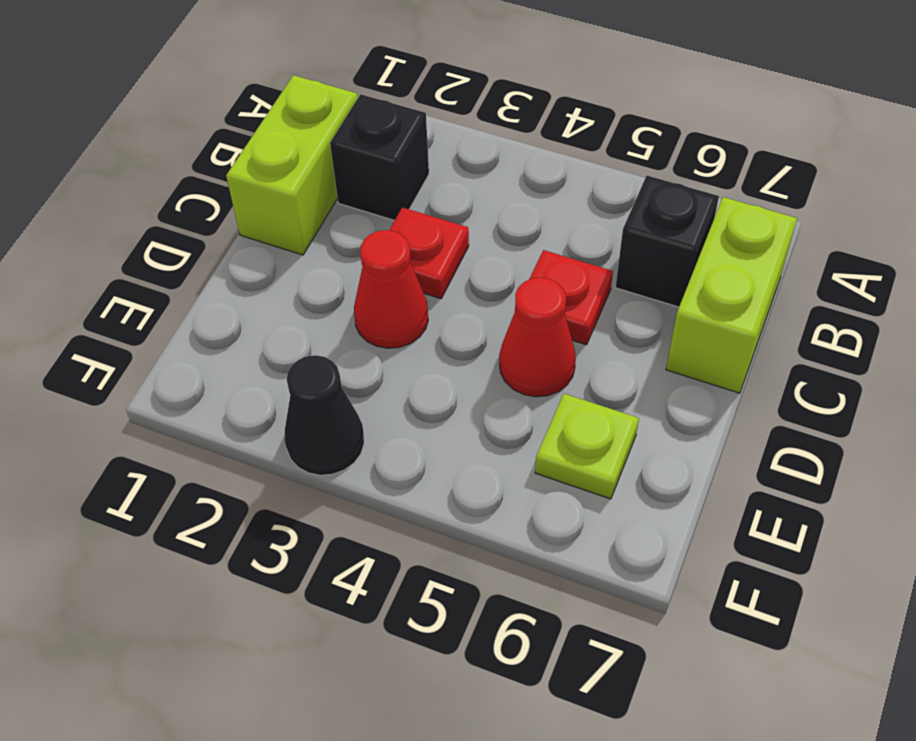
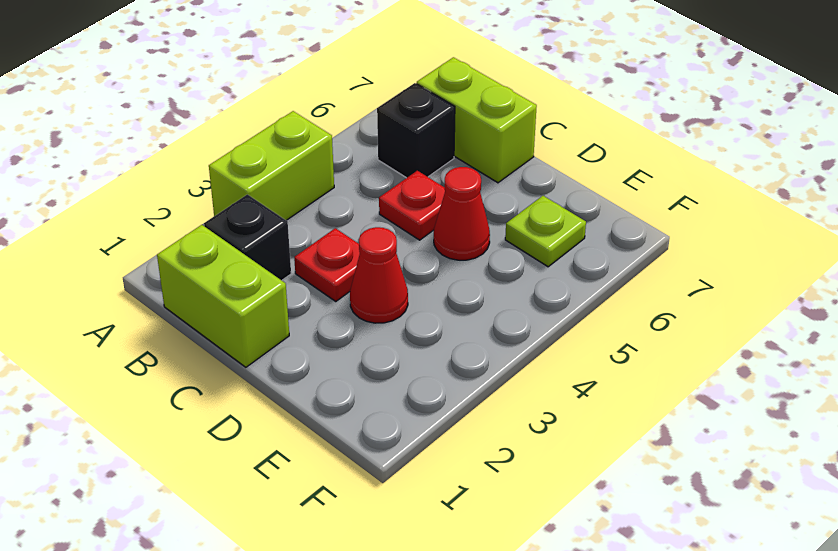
none -> lime brick A3:A4 level 1
black cone F3 level 1 -> none

